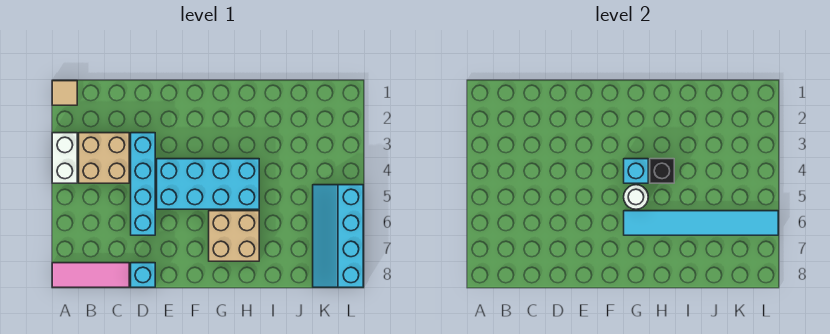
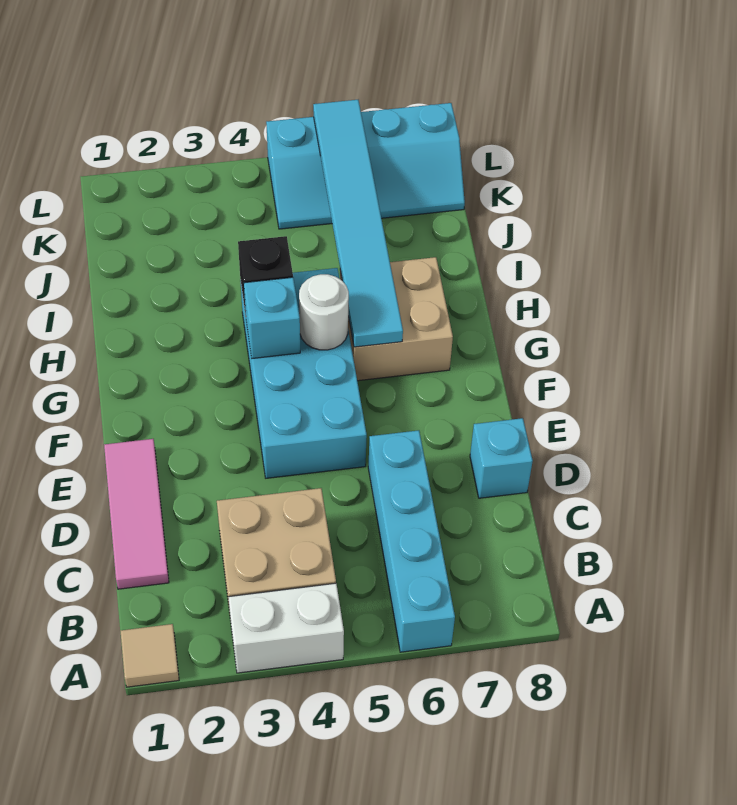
pink tile A8:C8 level 1 -> pink tile C1:E1 level 1
cyan brick D3:D6 level 1 -> cyan brick A6:D6 level 1

